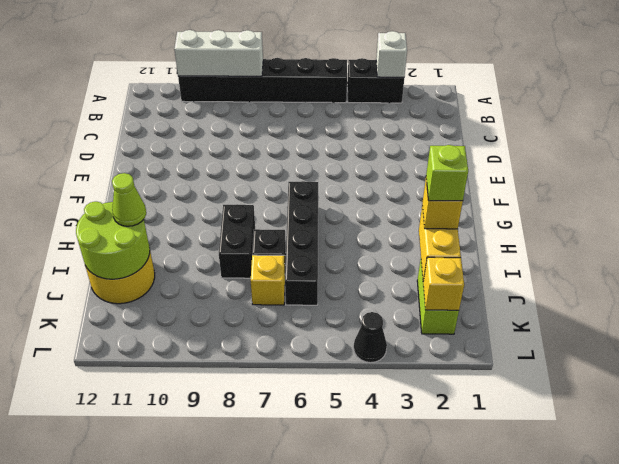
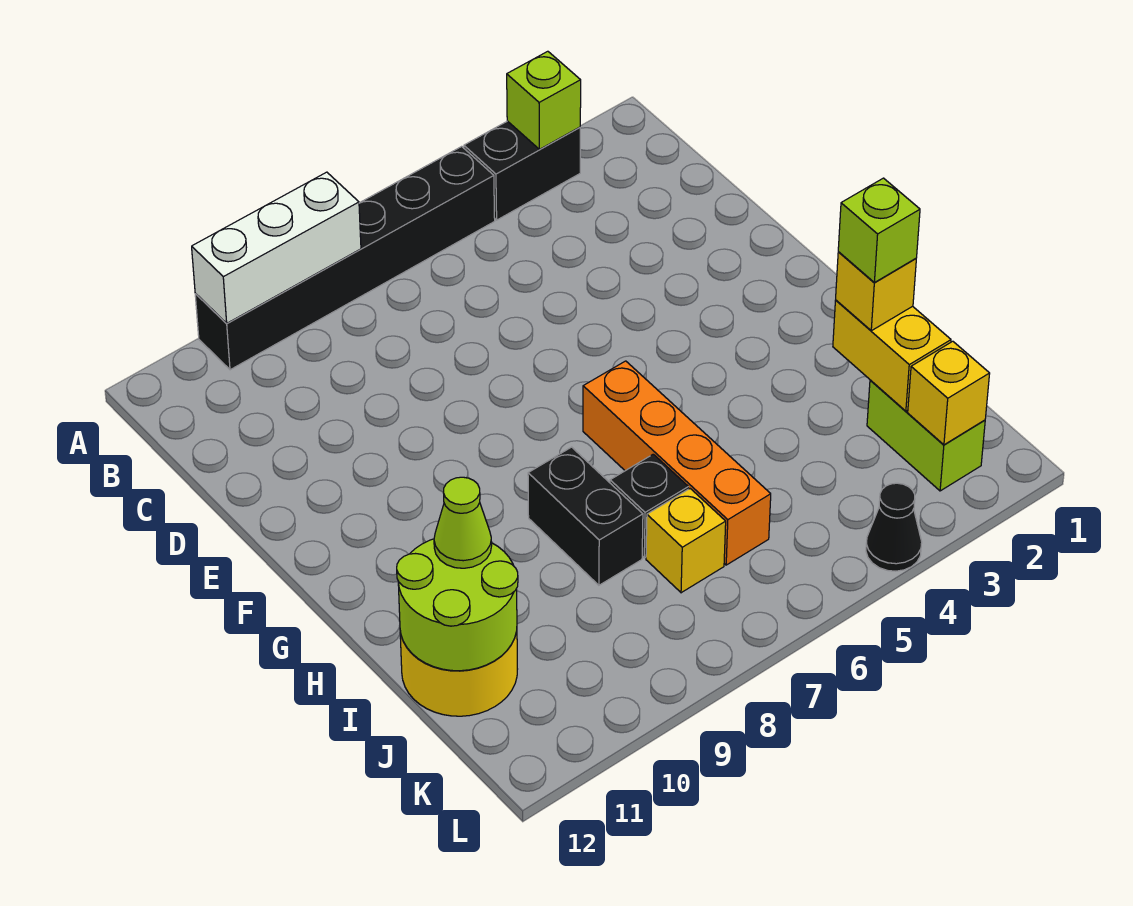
white brick A3 level 2 -> lime brick A3 level 2
black brick G6:J6 level 1 -> orange brick G6:J6 level 1

